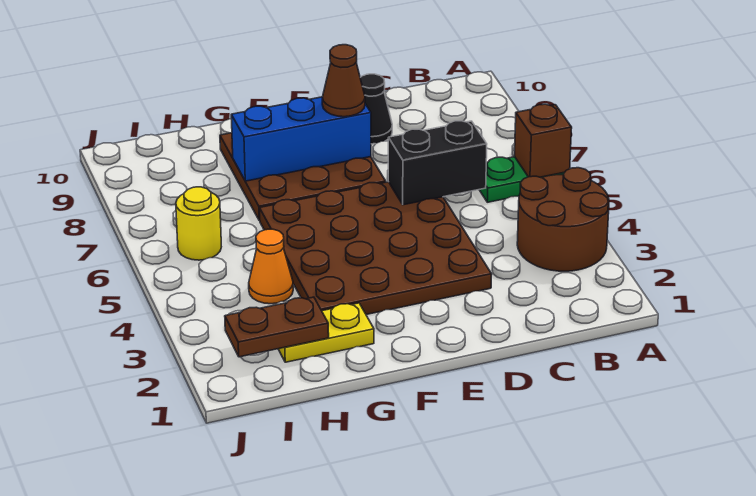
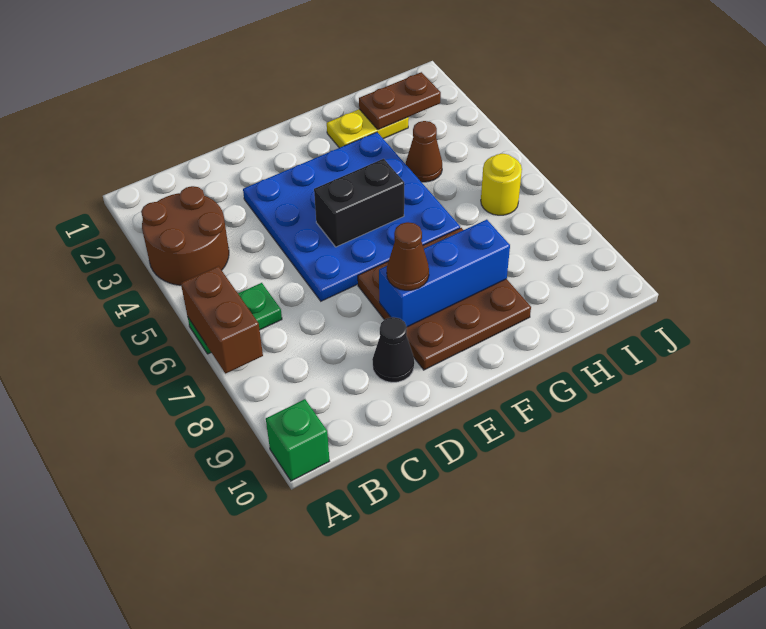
brown brick A6 level 2 -> brown brick A6:A7 level 2
none -> green brick A10 level 1
black brick C6:D6 level 2 -> black brick E5:F5 level 2
brown plate D3:G6 level 1 -> blue plate D3:G6 level 1
orange cone H4 level 1 -> brown cone H4 level 1

